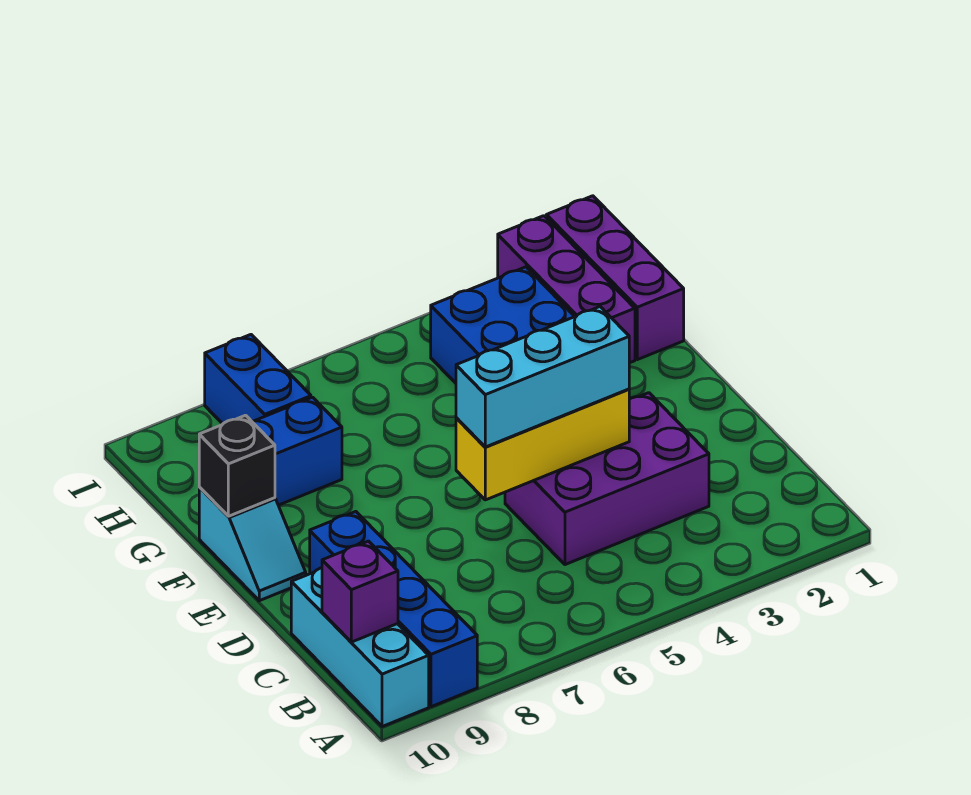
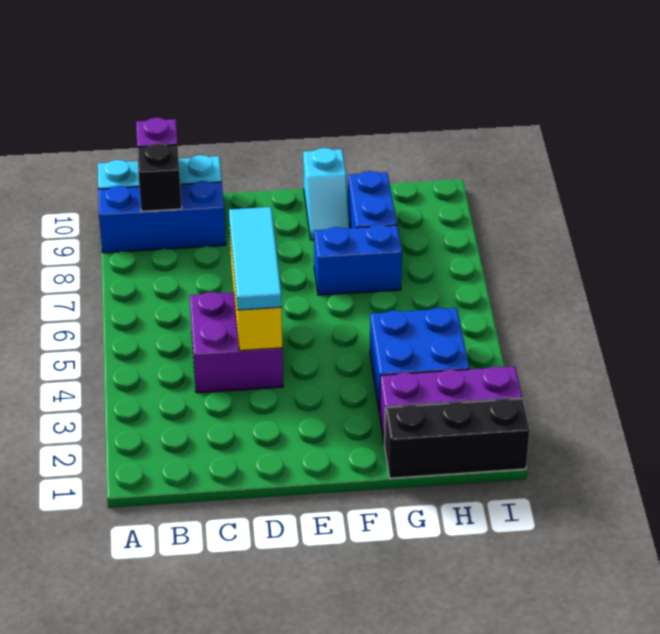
blue brick A9:D9 level 1 -> blue brick A9:C9 level 1
purple brick C3:D5 level 1 -> purple brick C4:D5 level 1
cyan brick D4:D6 level 3 -> cyan tile D4:D6 level 3
cyan slope E10:F10 level 1 top F -> cyan slope F9:F10 level 1 top 10
black brick F10 level 2 -> black brick B9 level 2
purple brick G1:I1 level 1 -> black brick G1:I1 level 1
blue brick H8:I8 level 1 -> blue brick F7:G7 level 1

